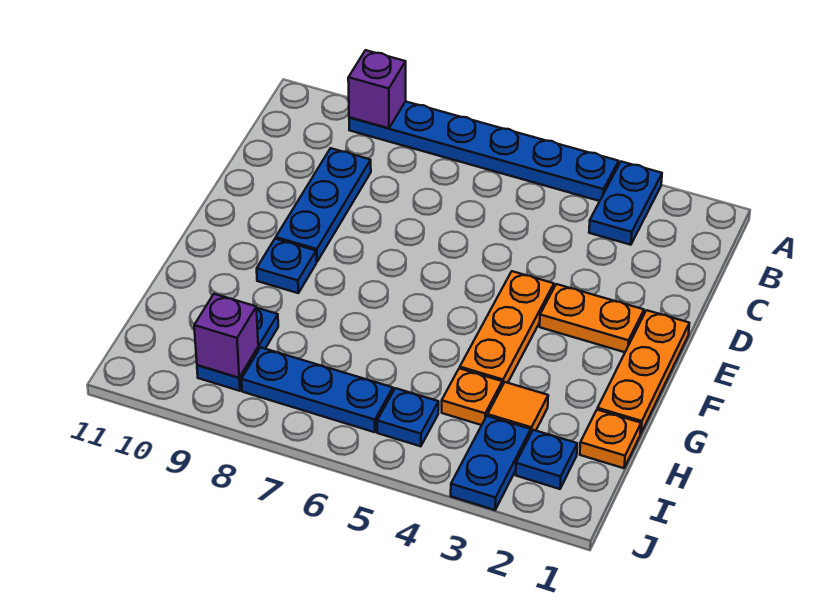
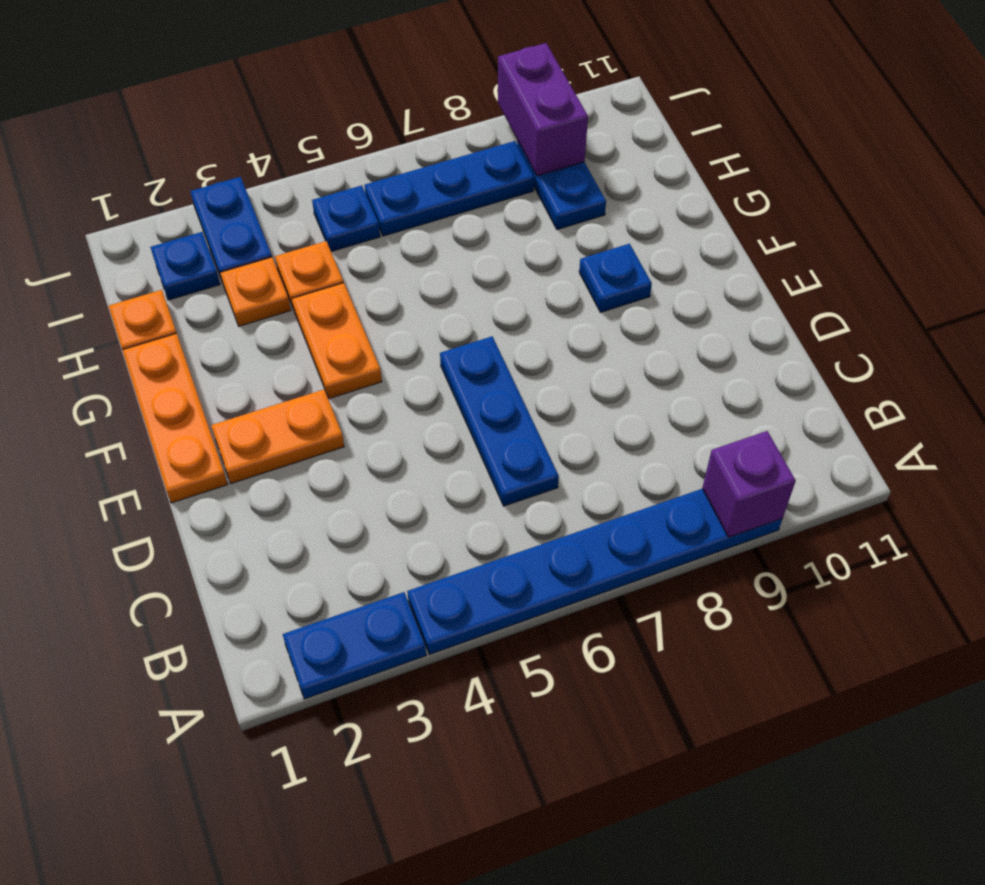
blue plate A3:B3 level 1 -> blue plate A2:A3 level 1
blue plate C9:E9 level 1 -> blue plate C6:E6 level 1
orange plate E4:G4 level 1 -> orange plate F4:G4 level 1
orange tile H3 level 1 -> orange plate H3 level 1
purple brick I9 level 2 -> purple brick I9:J9 level 2

